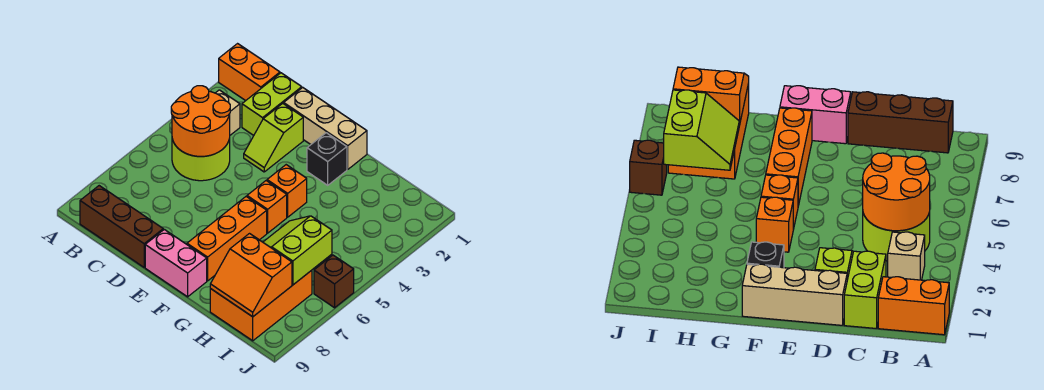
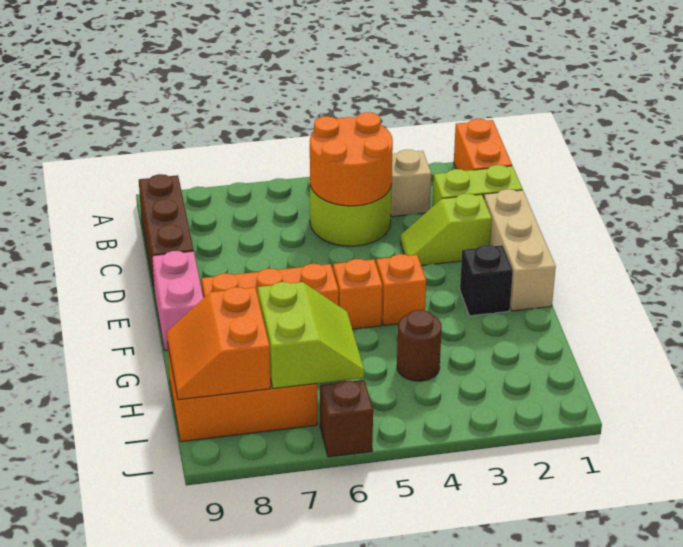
none -> brown round brick H4 level 1
lime slope H6:I7 level 2 top I -> lime slope H6:I7 level 2 top 7

